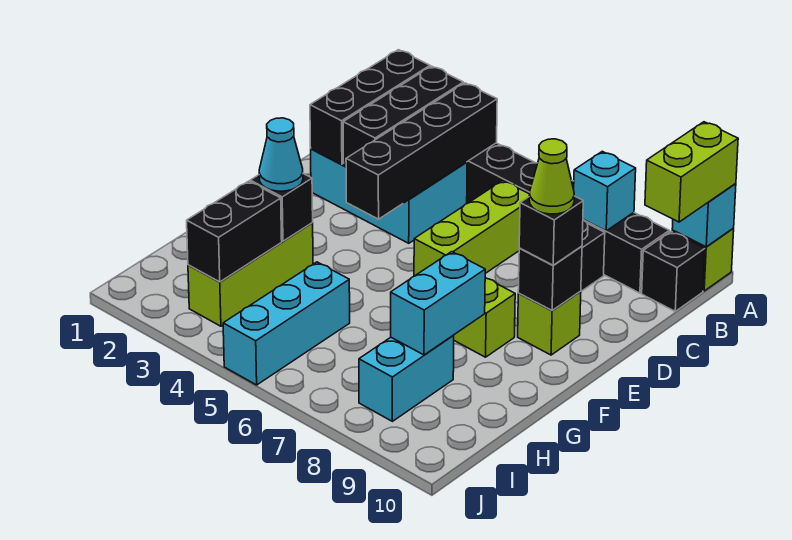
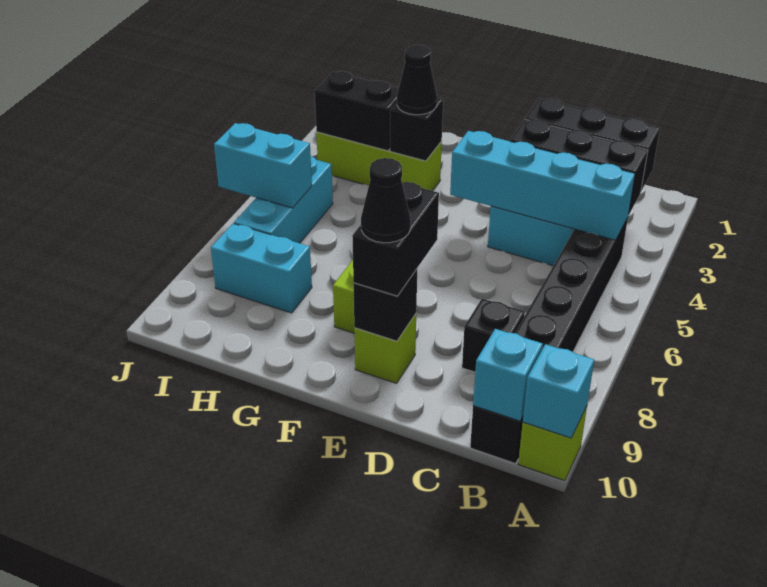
lime brick A10:B10 level 3 -> none
black brick B4:E4 level 2 -> cyan brick B4:E4 level 2
cyan brick B8 level 2 -> cyan brick B10 level 2
lime brick C6:E6 level 1 -> none
black brick E9 level 3 -> black brick E8:E9 level 3
lime cone E9 level 4 -> black cone E9 level 4
cyan cone G3 level 3 -> black cone G3 level 3
cyan brick G8:H8 level 2 -> cyan brick I6:J6 level 2
cyan brick H5:J5 level 1 -> cyan brick I5:I7 level 1

